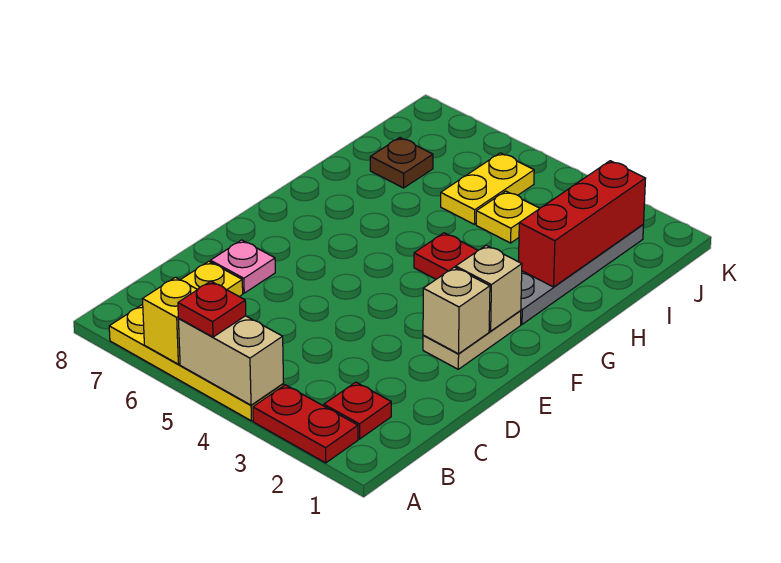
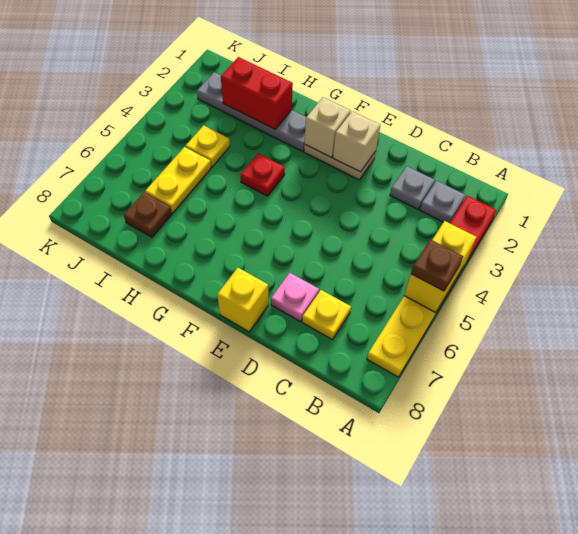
tan brick A4:A5 level 2 -> yellow brick A4:A5 level 2
red plate A5 level 3 -> brown plate A5 level 3
yellow brick A6 level 2 -> yellow brick E8 level 1
red plate B2 level 1 -> grey plate B2 level 1
none -> grey plate C2 level 1
red brick H2:J2 level 2 -> red brick H2:I2 level 2
yellow plate I5:J5 level 1 -> yellow plate I5:I6 level 1

